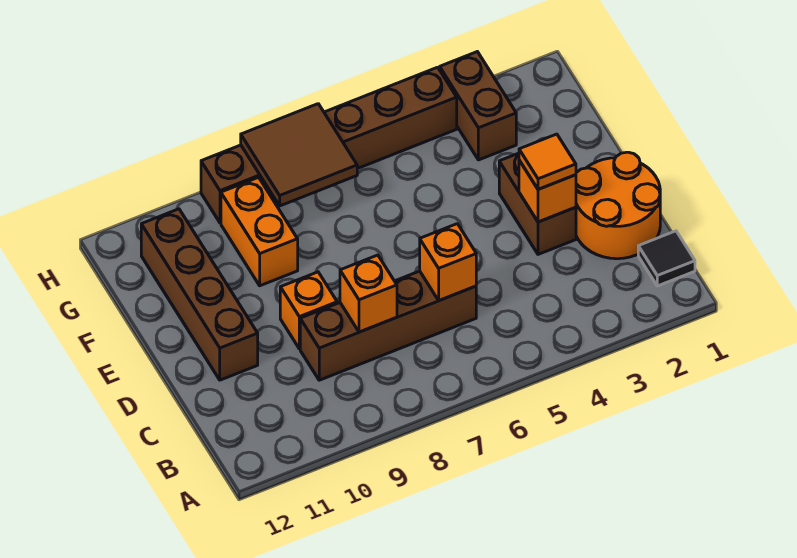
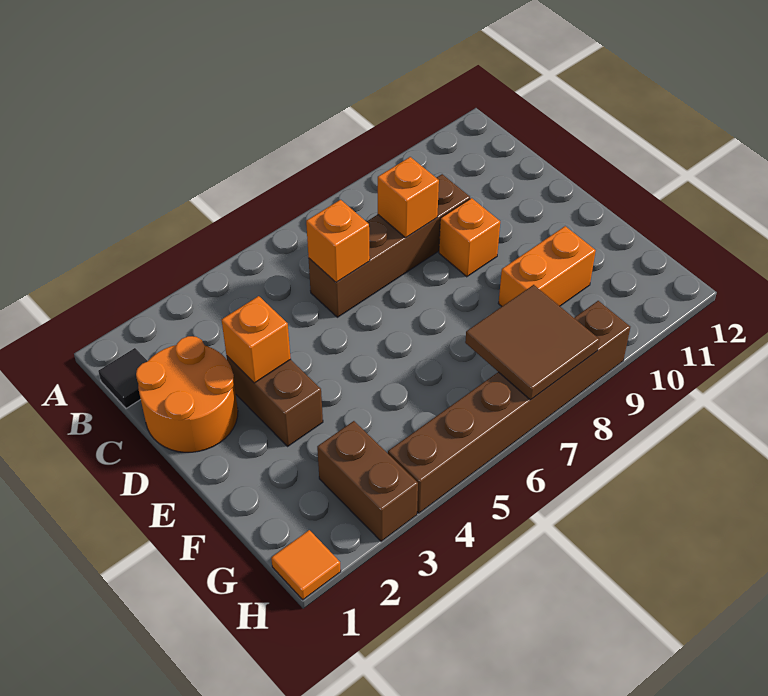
orange tile D3 level 3 -> orange tile H1 level 1
brown brick D11:G11 level 1 -> none
orange brick F9:G9 level 1 -> orange brick F9:F10 level 1

